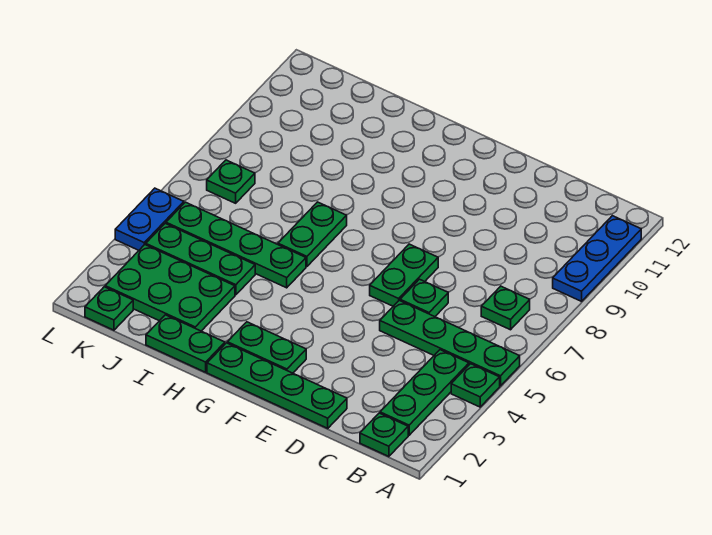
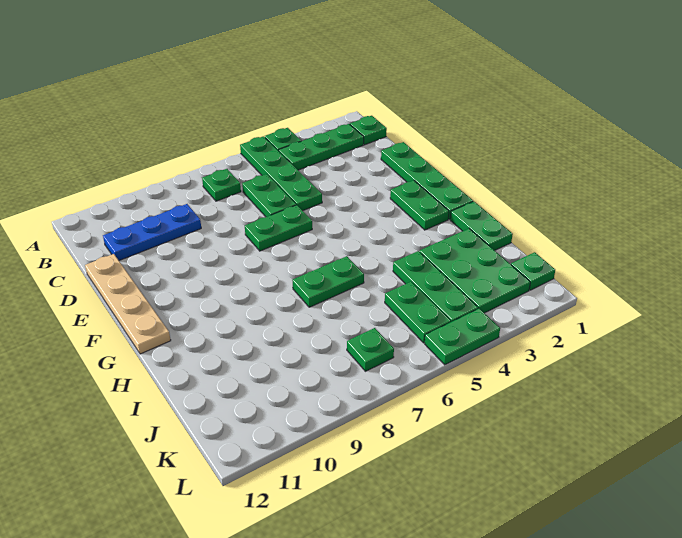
blue plate A9:A11 level 1 -> blue plate C9:C11 level 1
green plate D6 level 1 -> green plate C6:D6 level 1
none -> tan plate D12:G12 level 1
green plate H5:K5 level 1 -> green plate J5:K5 level 1
blue plate L4:L5 level 1 -> green plate L4:L5 level 1

